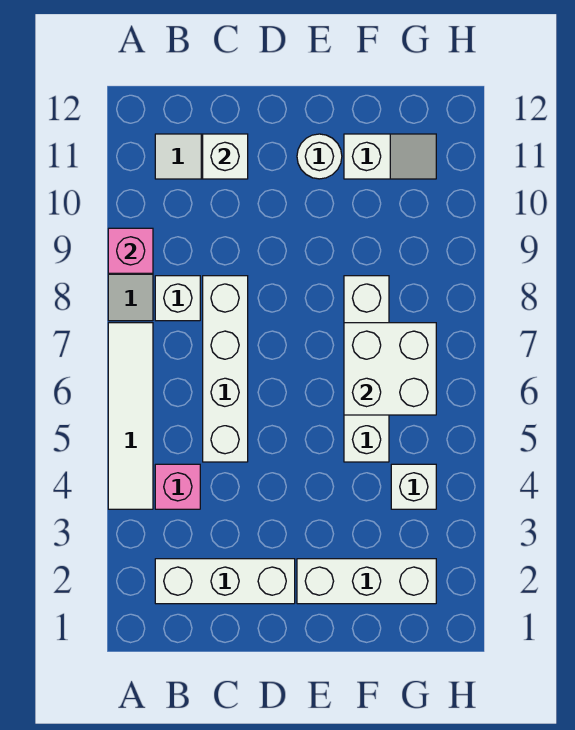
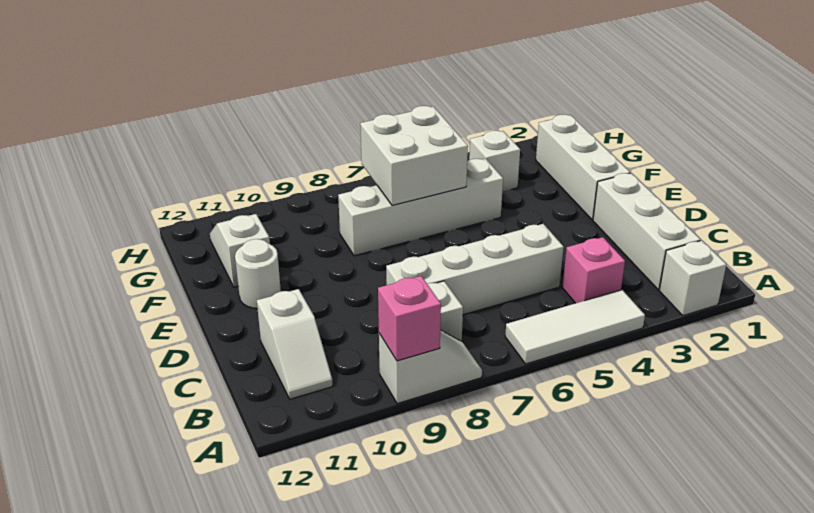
white tile A4:A7 level 1 -> white tile A4:A6 level 1
white brick C11 level 2 -> white brick A2 level 1

